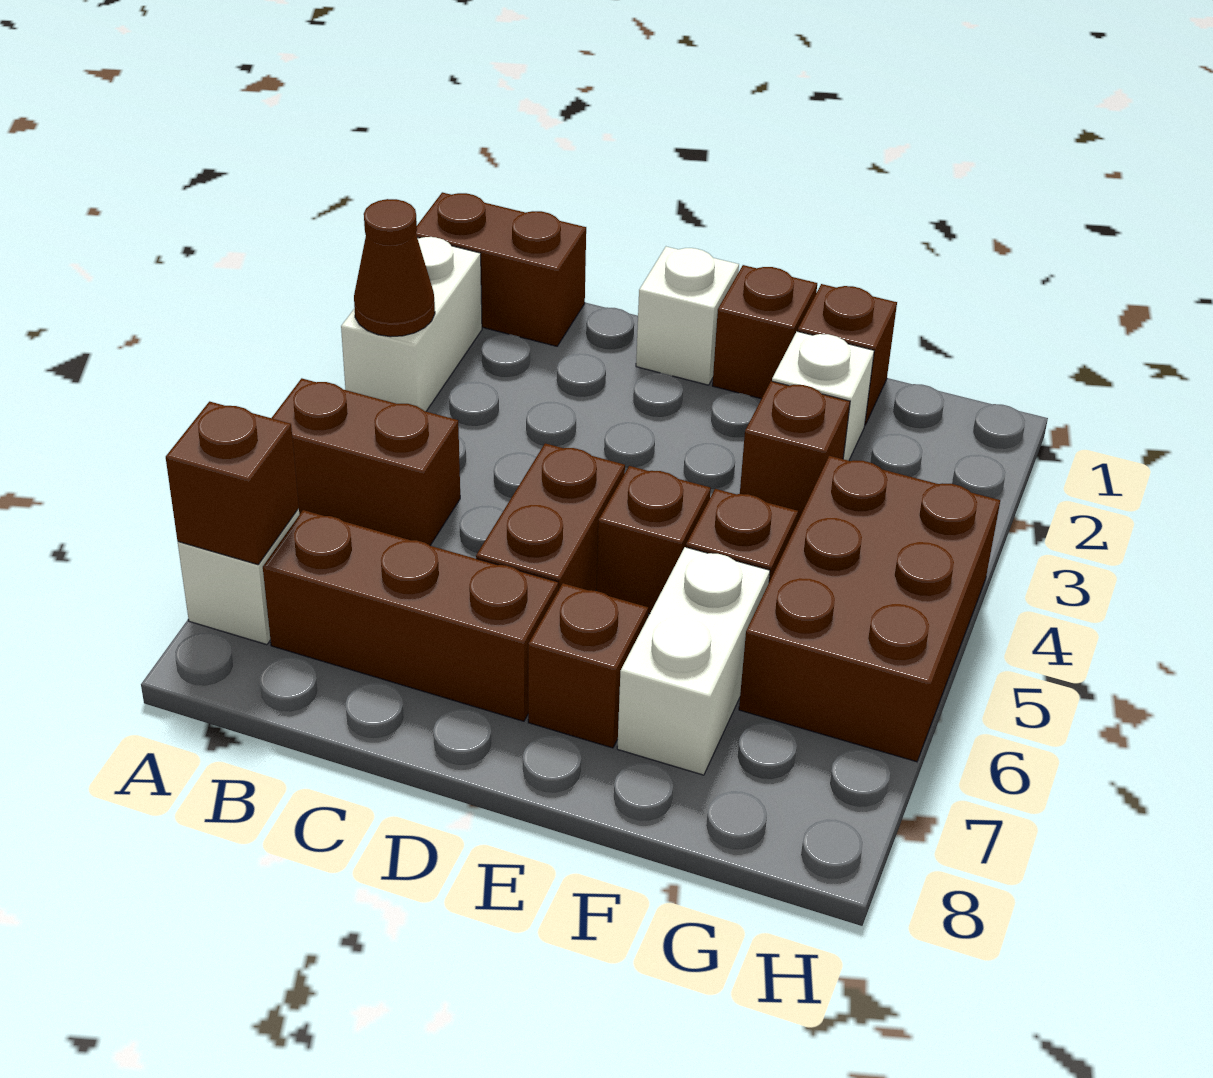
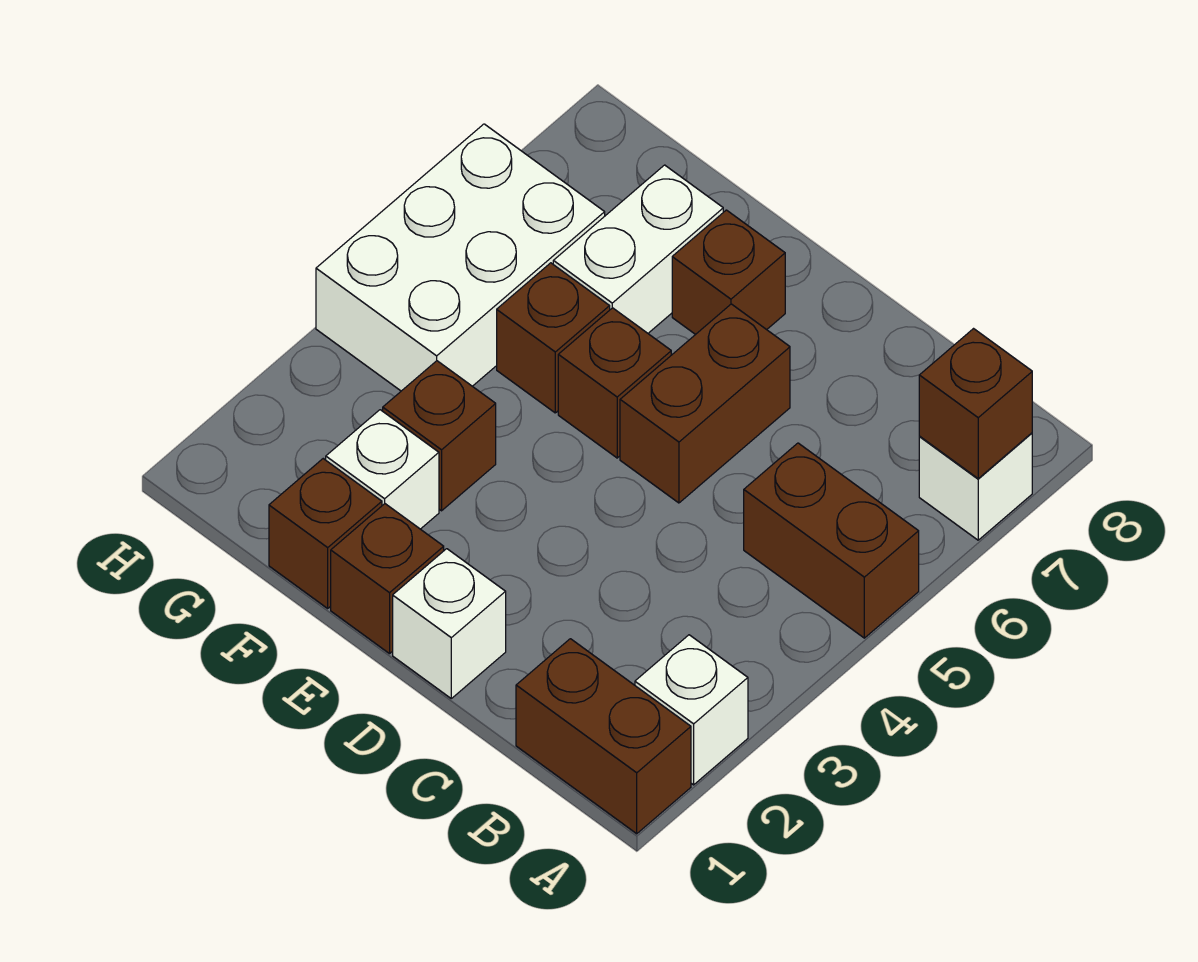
white brick A2:A3 level 1 -> white brick A2 level 1
brown cone A3 level 2 -> none
brown brick B7:D7 level 1 -> none
brown brick G4:H6 level 1 -> white brick G4:H6 level 1

